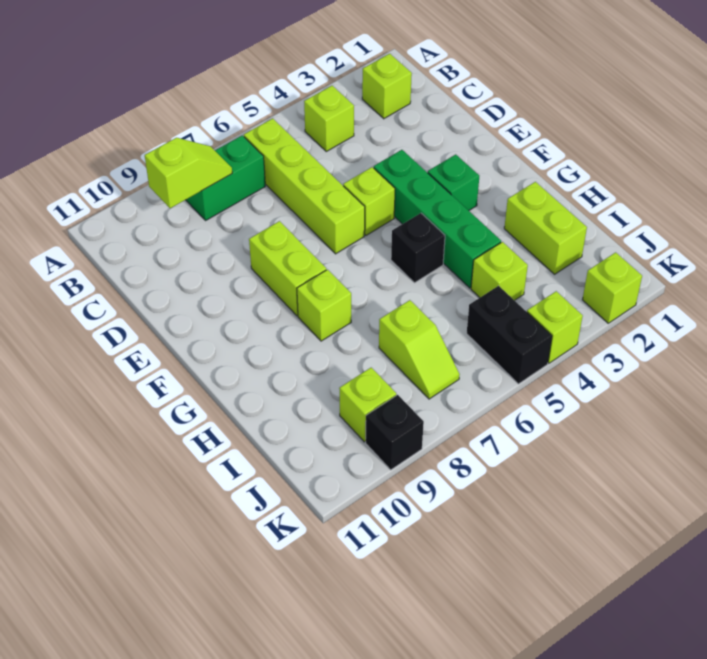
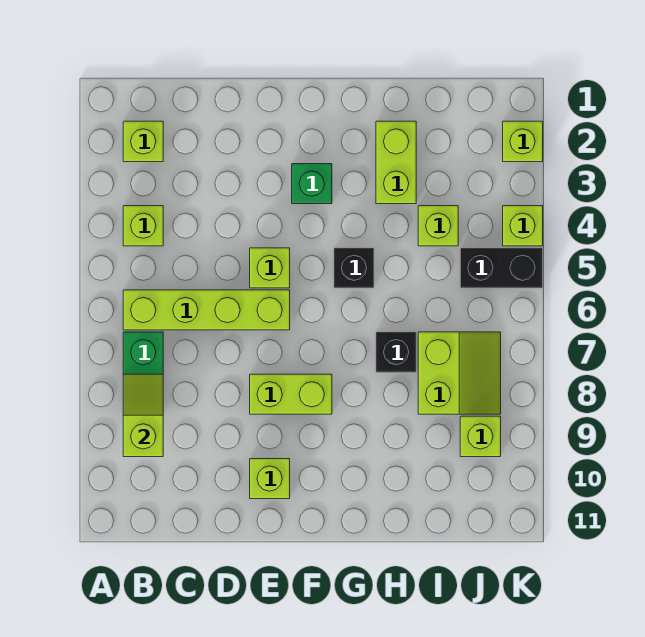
green brick E4:H4 level 1 -> none
lime brick G8 level 1 -> lime brick E10 level 1
lime brick H2:I2 level 1 -> lime brick H2:H3 level 1
lime slope I7:J7 level 1 top I -> lime slope I7:J8 level 1 top I
black brick K9 level 1 -> black brick H7 level 1

